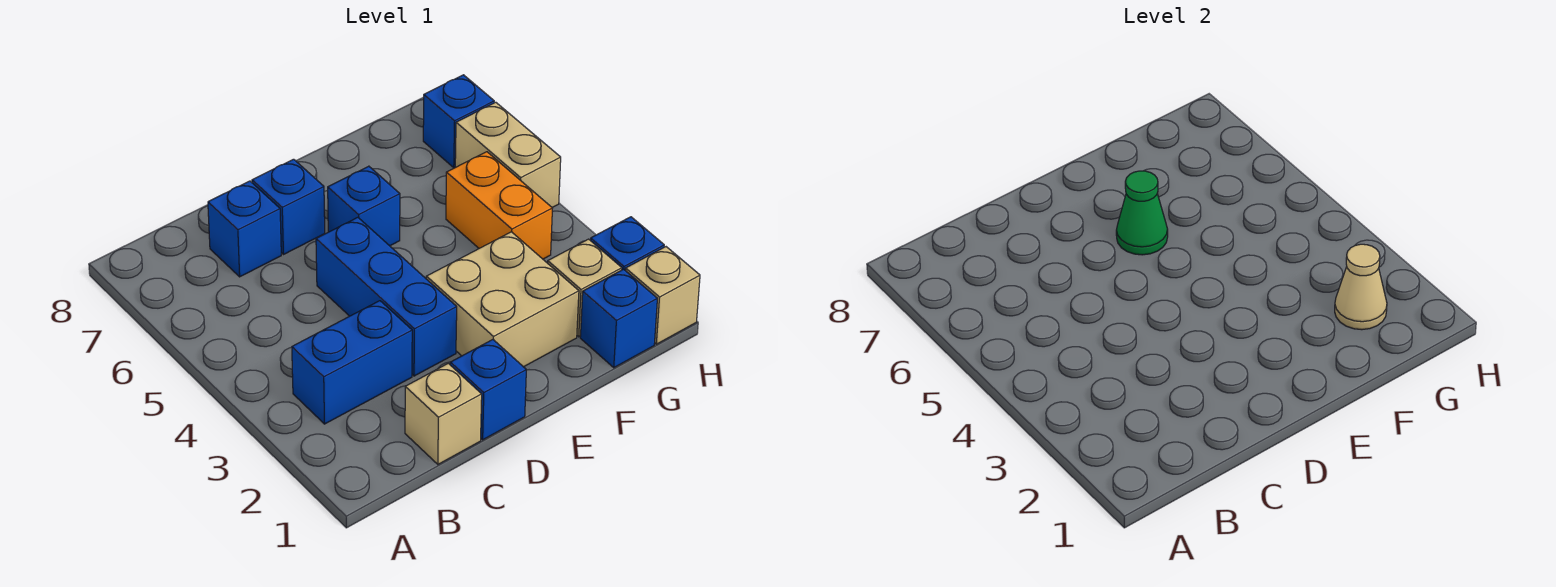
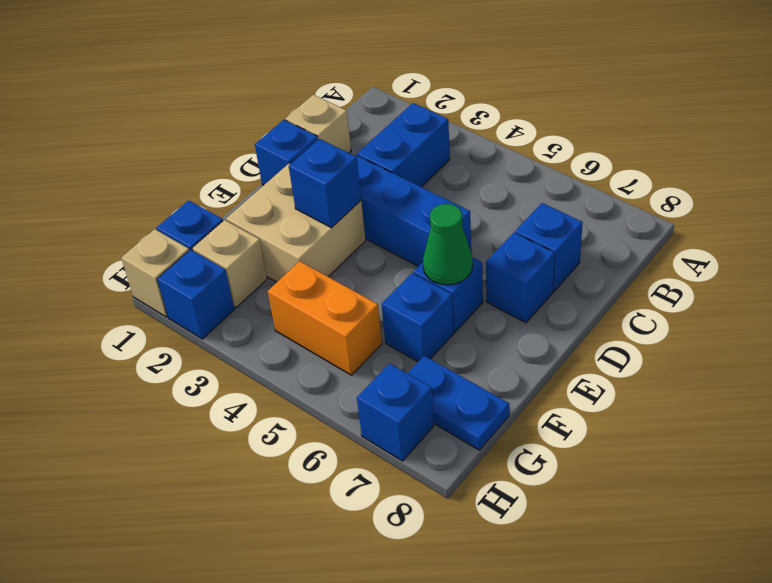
none -> blue brick E3 level 2
none -> blue brick F6 level 1
tan cone G2 level 2 -> none
none -> blue plate G7:G8 level 1
tan brick H5:H6 level 1 -> none

